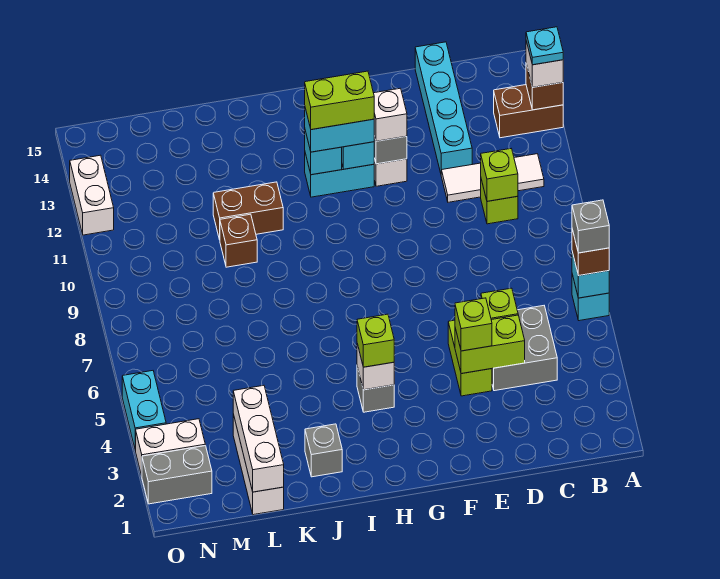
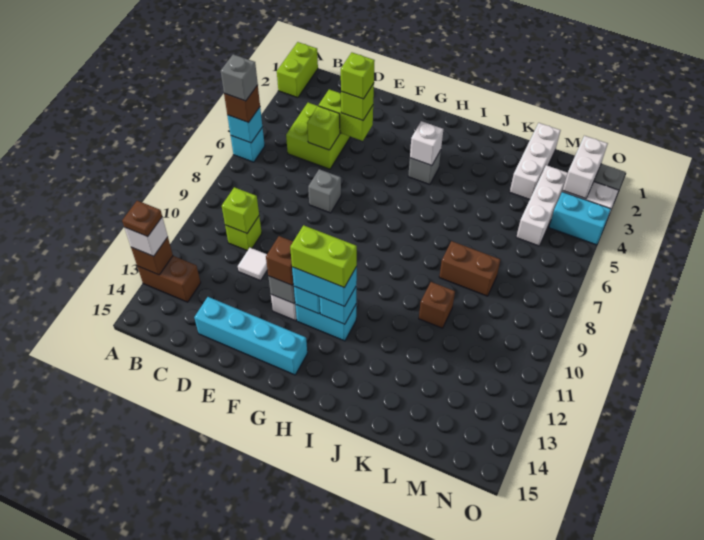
cyan plate A13 level 4 -> brown plate A13 level 4
white tile B11:D11 level 1 -> white tile D11 level 1
grey brick C4:D5 level 1 -> lime brick C4:D5 level 1
cyan brick D12:D15 level 1 -> cyan brick D14:G14 level 1
lime brick E4:E5 level 1 -> lime brick A1:A2 level 1
white brick F12 level 3 -> brown brick F12 level 3
lime brick H4 level 3 -> lime brick E4 level 4
grey brick J2 level 1 -> grey brick E7 level 1
brown brick J11:K11 level 1 -> brown brick K8:L8 level 1
white brick L1:L3 level 2 -> white brick M3:M5 level 1
cyan brick O4:O5 level 1 -> cyan brick N4:O4 level 1
white brick O12:O13 level 1 -> white brick N2:N3 level 2

